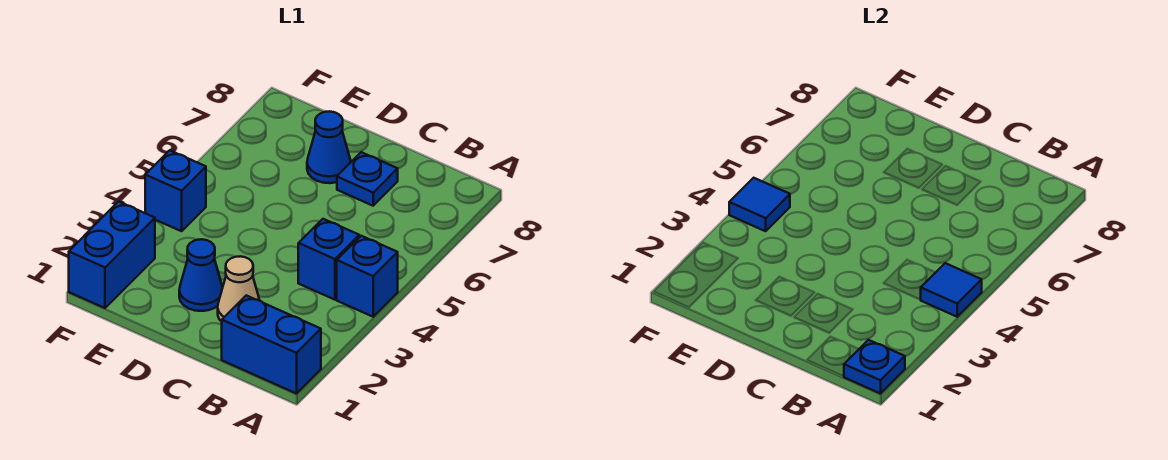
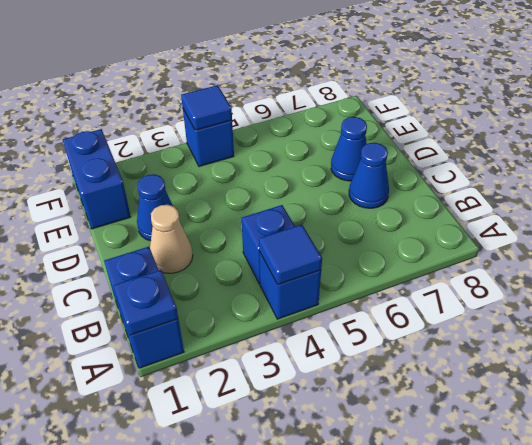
blue plate C7 level 1 -> blue cone C7 level 1
blue brick F1:F2 level 1 -> blue brick E1:F1 level 1

